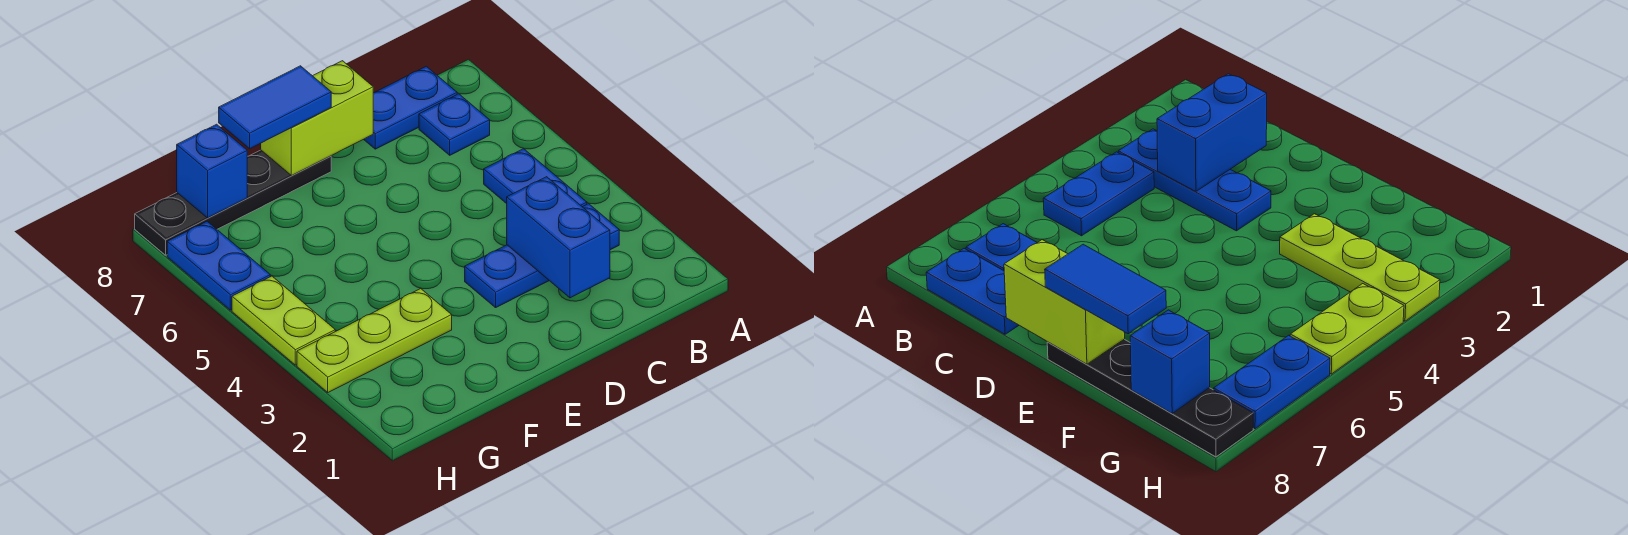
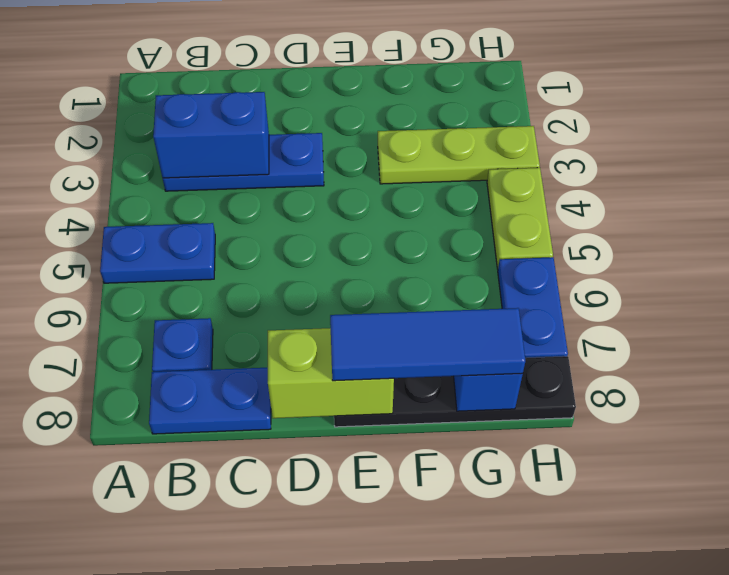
blue plate B4:B5 level 1 -> blue plate A5:B5 level 1
blue brick C2:C3 level 2 -> blue brick B3:C3 level 2
blue tile E8:F8 level 3 -> blue tile E8:G8 level 3

